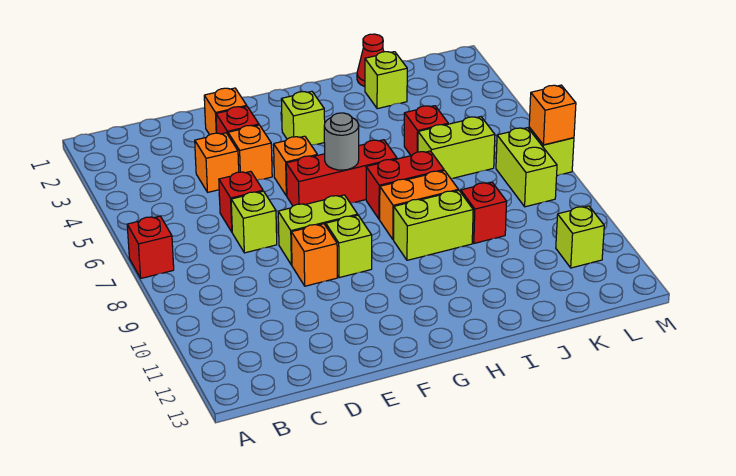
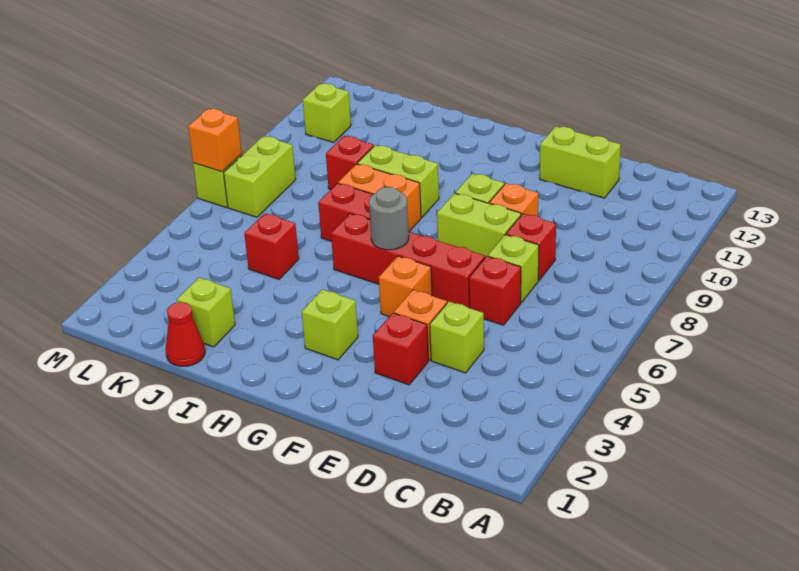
red brick A7 level 1 -> red brick D8 level 1
orange brick D4 level 1 -> lime brick D4 level 1
orange brick E2 level 1 -> none
red brick F6:H6 level 1 -> red brick E6:H6 level 1
lime brick J6:K6 level 1 -> lime brick D12:E12 level 1

